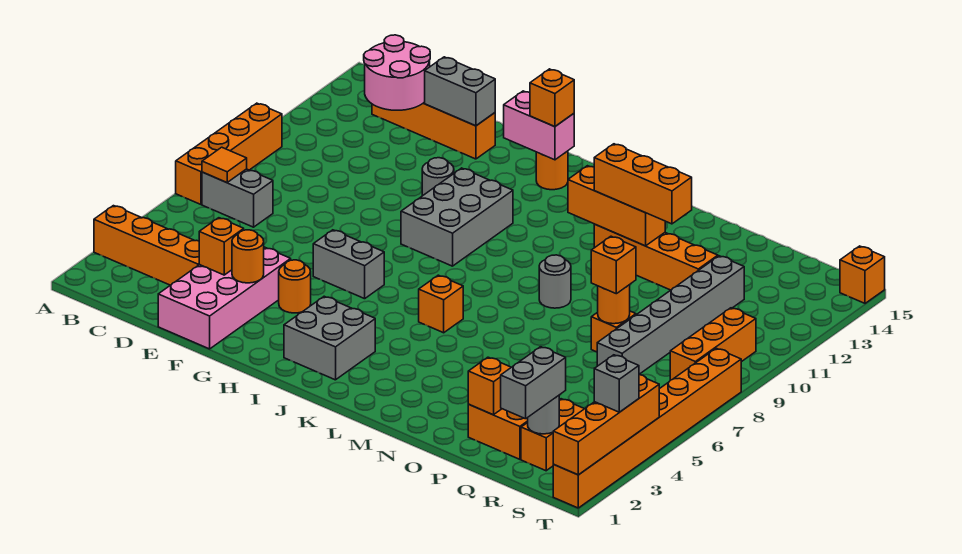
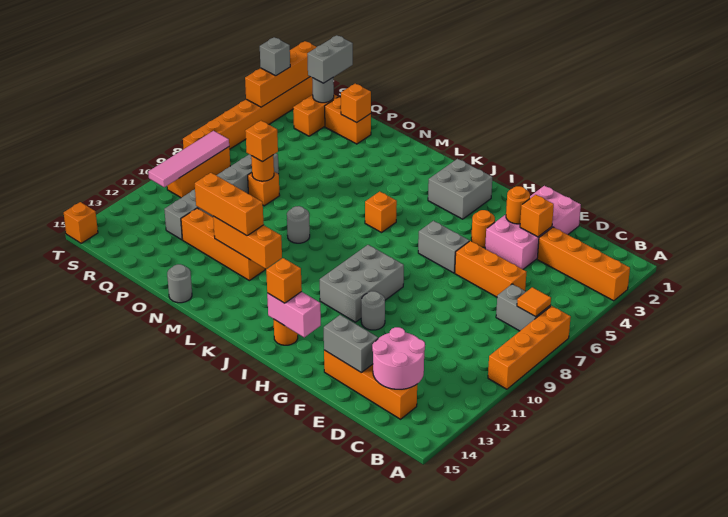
none -> orange brick D6:F6 level 1
none -> grey round brick N15 level 1
none -> pink tile S8:S11 level 2

